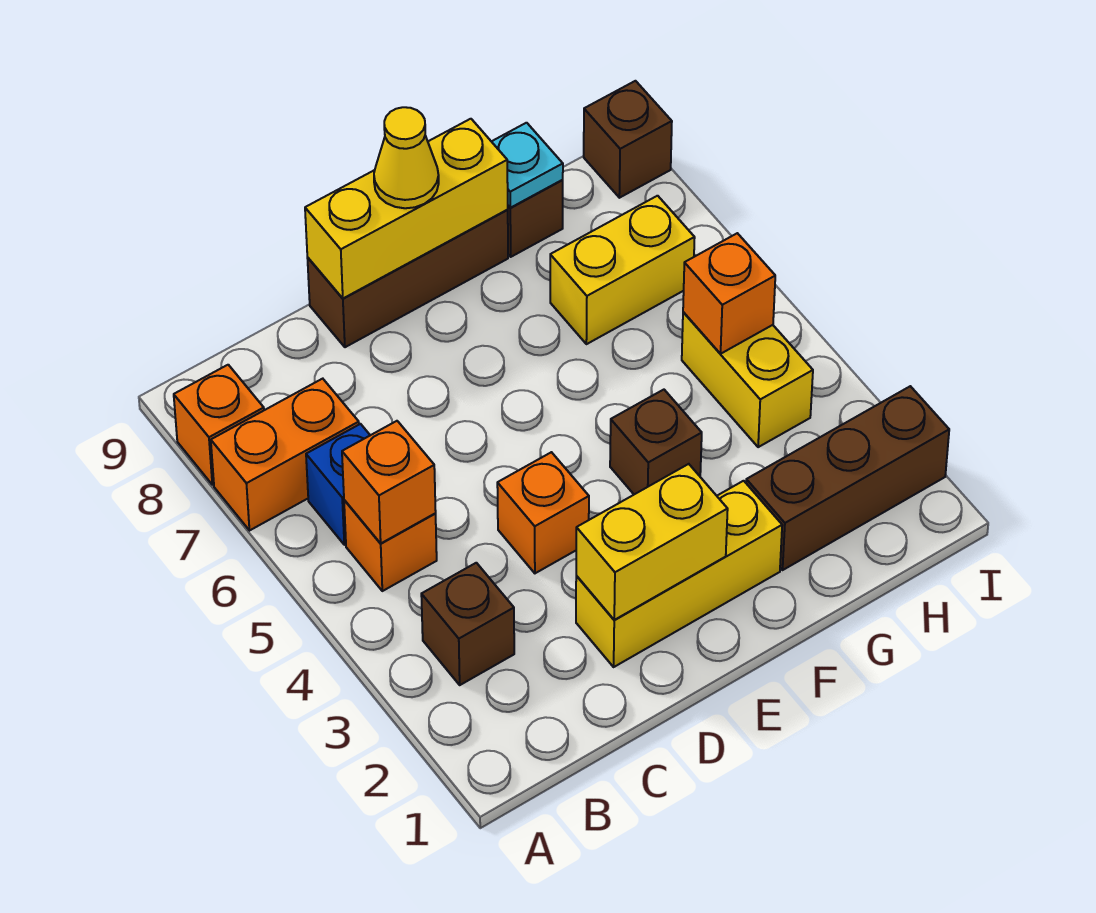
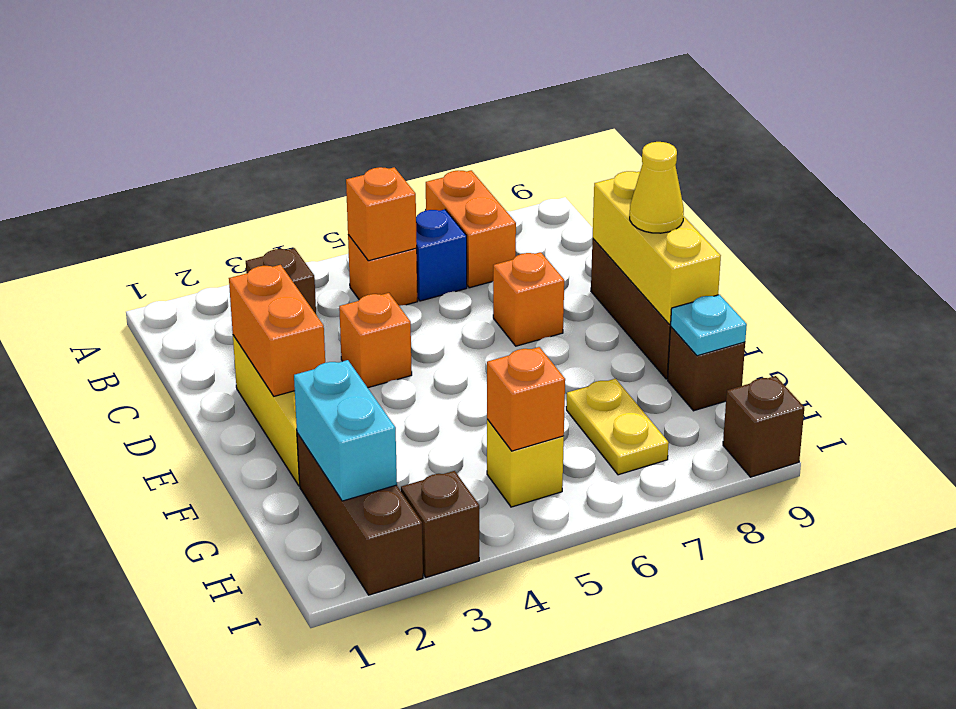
orange brick A8 level 1 -> orange brick D7 level 1
yellow brick D2:E2 level 2 -> orange brick D2:E2 level 2
brown brick F4 level 1 -> brown brick I3 level 1
none -> cyan brick G2:H2 level 2
yellow brick G7:H7 level 1 -> yellow plate G7:H7 level 1
yellow brick H4:H5 level 1 -> yellow brick H5 level 1

